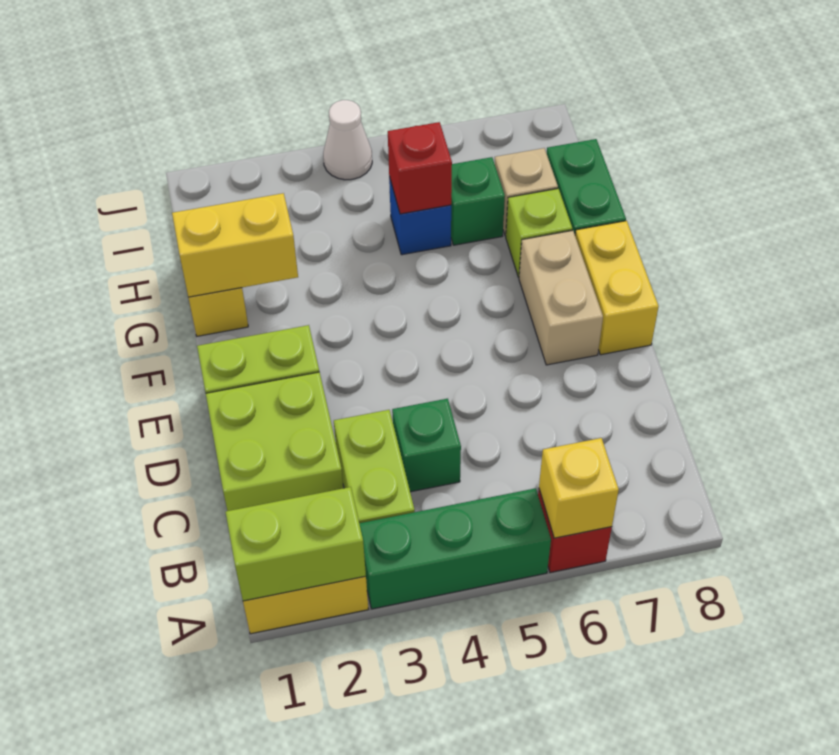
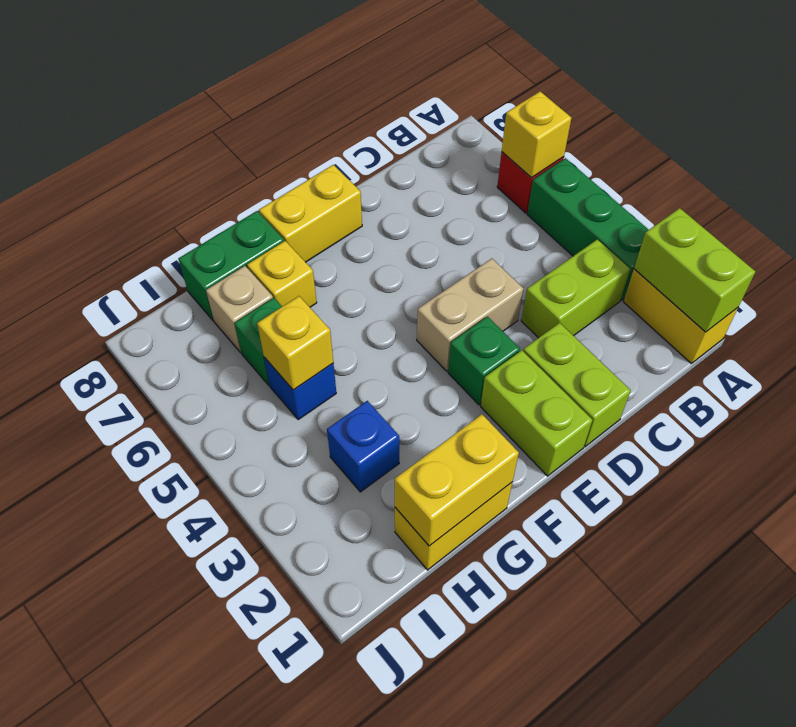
lime brick C1:D2 level 1 -> lime brick D1:D2 level 1
green brick C4 level 1 -> green brick E3 level 1
tan brick E7:F7 level 1 -> tan brick D4:E4 level 1
yellow brick G1:G2 level 2 -> yellow brick G1:H1 level 2
lime brick G7 level 1 -> yellow brick G7 level 1
none -> blue brick H3 level 1
red brick H5 level 2 -> yellow brick H5 level 2
white cone J4 level 1 -> none

